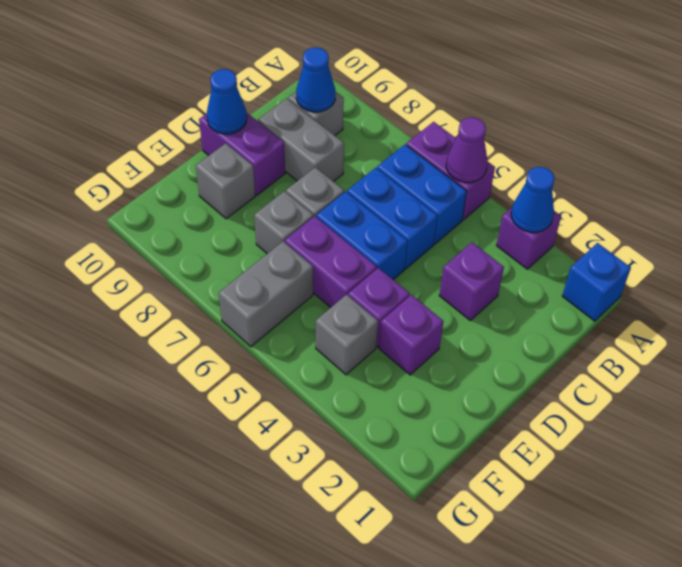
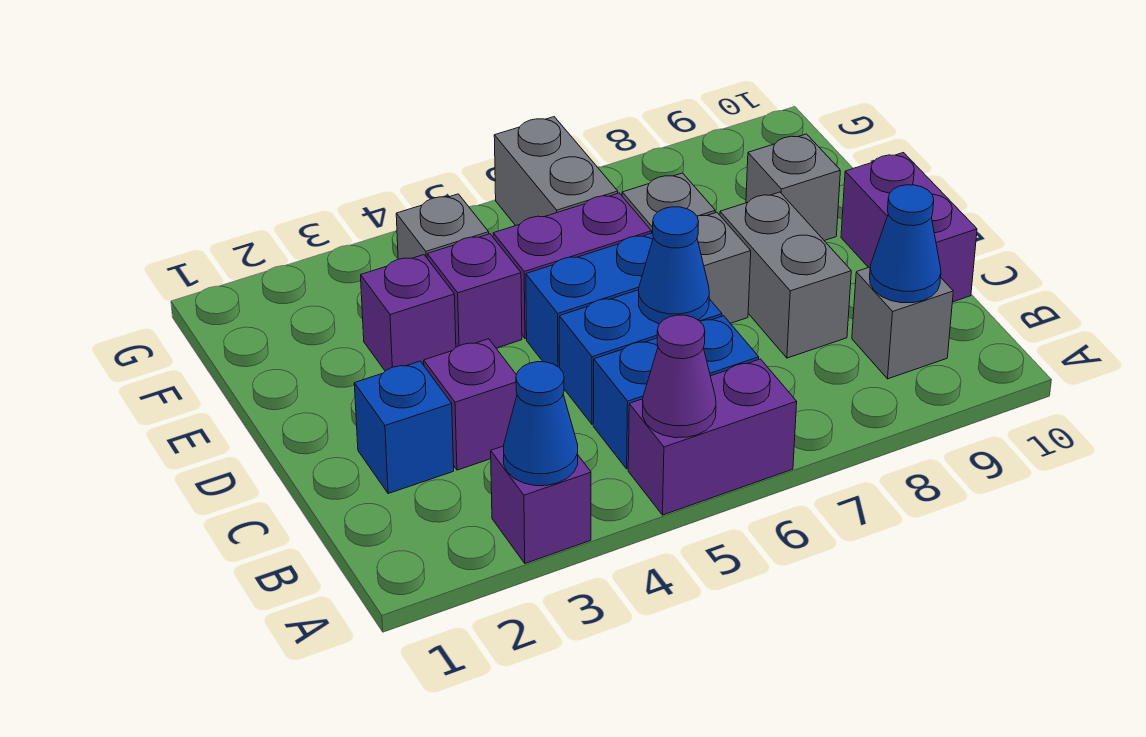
blue brick A1 level 1 -> blue brick C2 level 1
grey brick C8:C9 level 1 -> grey brick C8:D8 level 1
purple brick D9:D10 level 1 -> purple brick C10:D10 level 1
blue cone D10 level 2 -> blue cone C6 level 2

